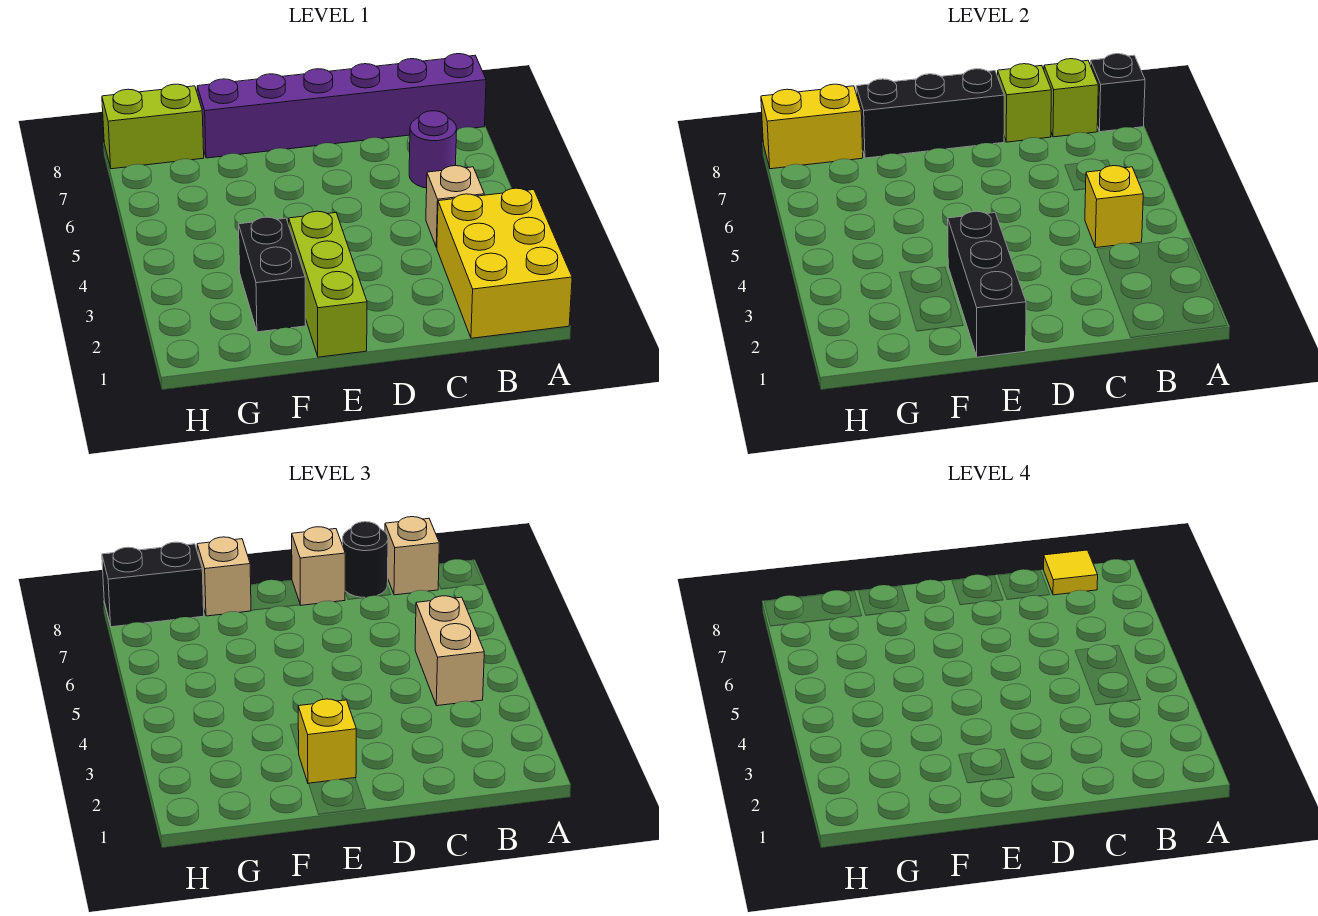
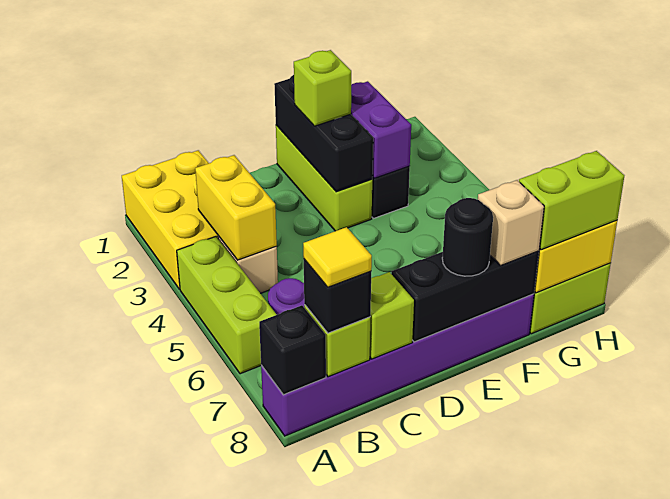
none -> lime brick A4:A6 level 1
yellow brick B4 level 2 -> yellow brick B3:B4 level 2
tan brick B4:B5 level 3 -> none
tan brick B8 level 3 -> black brick B8 level 3
black round brick C8 level 3 -> black round brick E8 level 3
tan brick D8 level 3 -> none
yellow brick E2 level 3 -> lime brick E2 level 3
none -> purple brick F2:F3 level 2
black brick G8:H8 level 3 -> lime brick G8:H8 level 3

